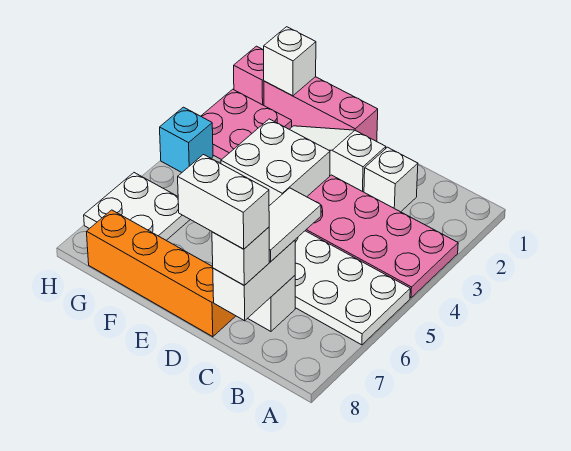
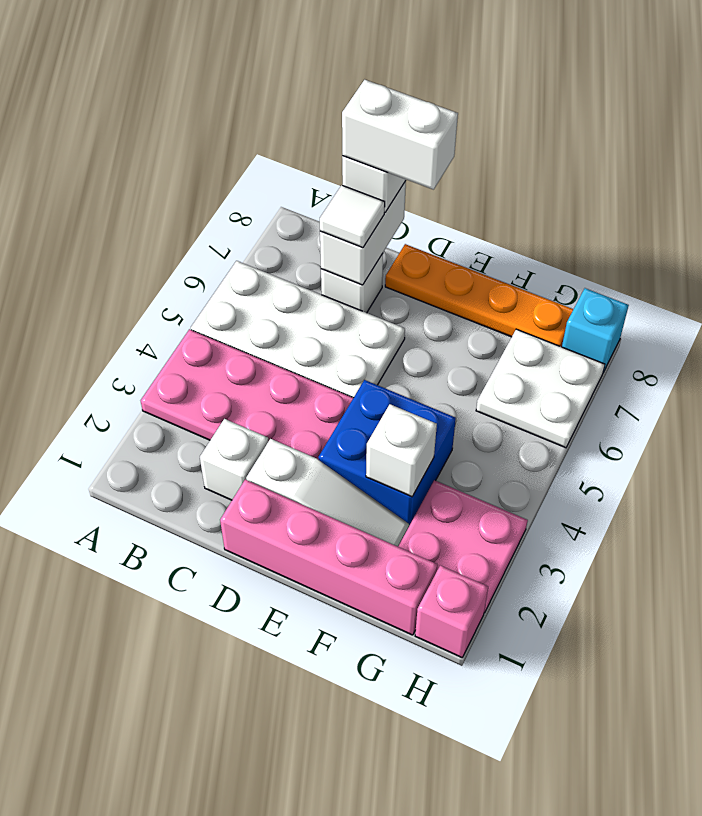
white tile C6:C7 level 3 -> white tile C7 level 3
orange brick D8:G8 level 1 -> orange plate D8:G8 level 1
pink brick E1:G1 level 1 -> pink brick D1:G1 level 1
white brick E3:F4 level 1 -> blue brick E3:F4 level 1
white brick G1 level 2 -> white brick F3 level 2
cyan brick H4 level 1 -> cyan brick H8 level 1

